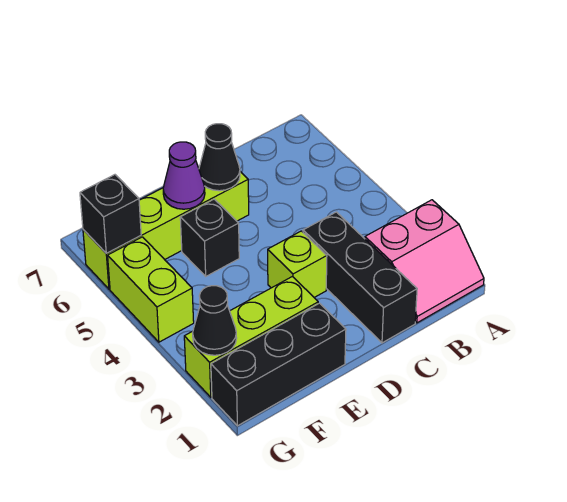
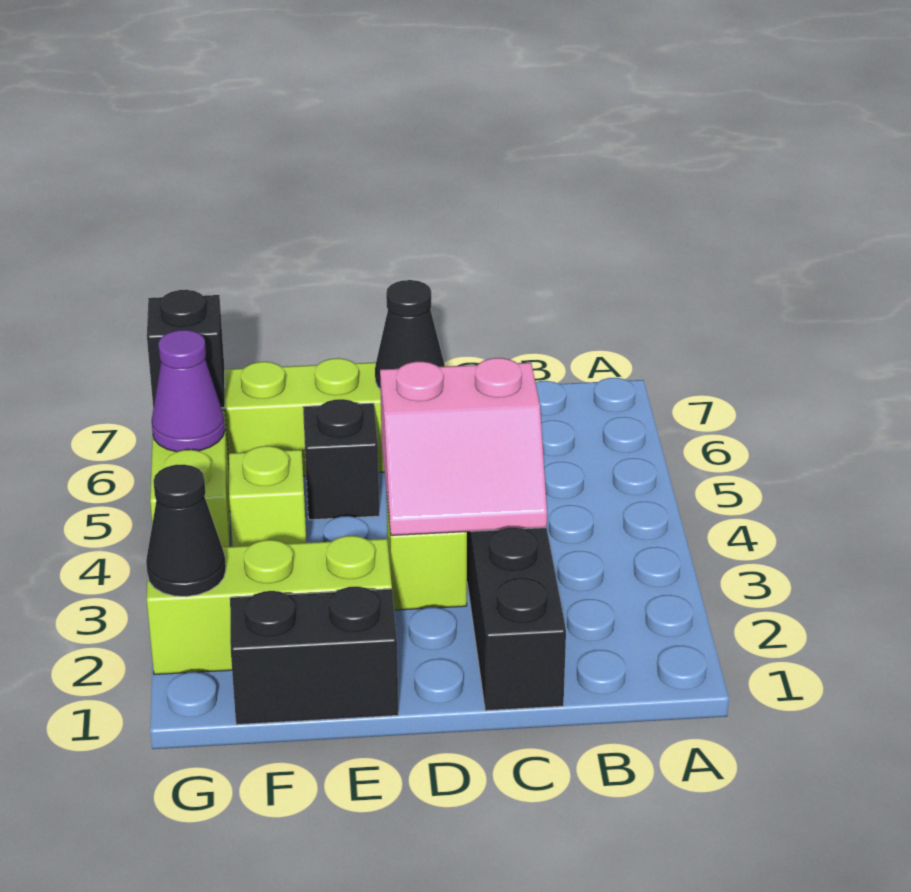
pink slope A1:B2 level 1 top 2 -> pink slope C3:D4 level 2 top 4
black brick E1:G1 level 1 -> black brick E1:F1 level 1
purple cone E6 level 2 -> purple cone G5 level 2
none -> lime brick F4 level 1

